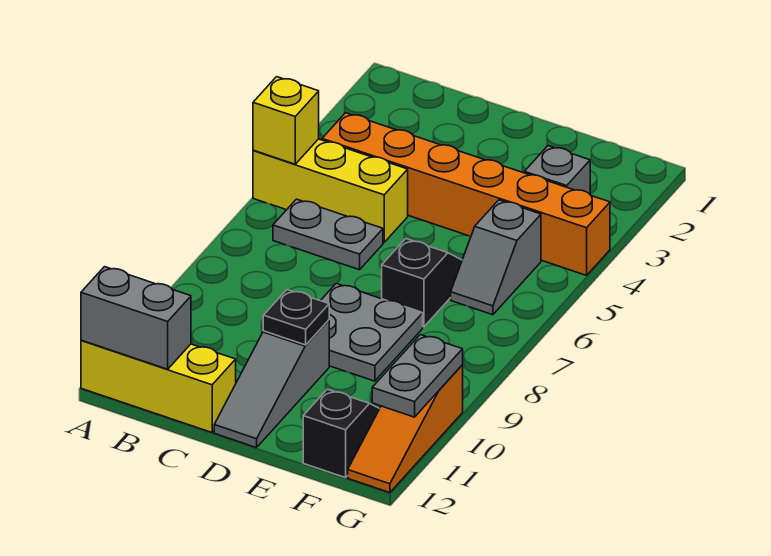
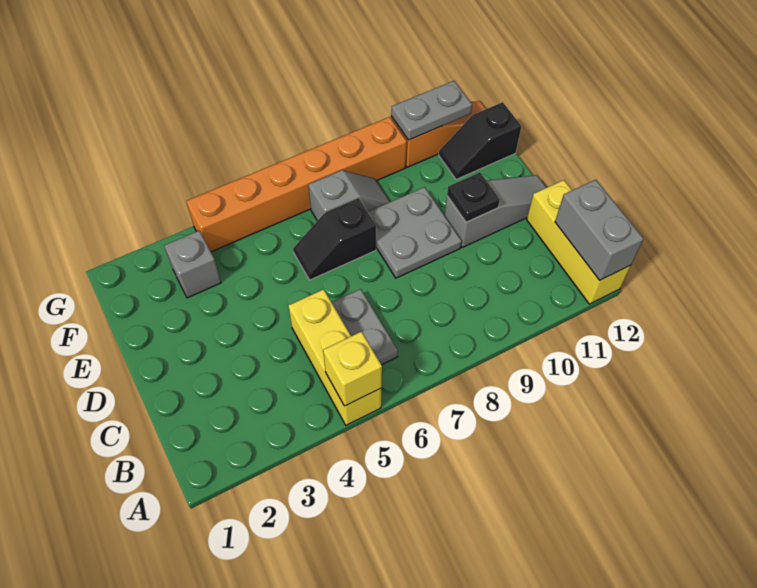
orange brick B4:G4 level 1 -> orange brick G4:G9 level 1
grey slope F5:F6 level 1 top 5 -> grey slope F7:F8 level 1 top 7

